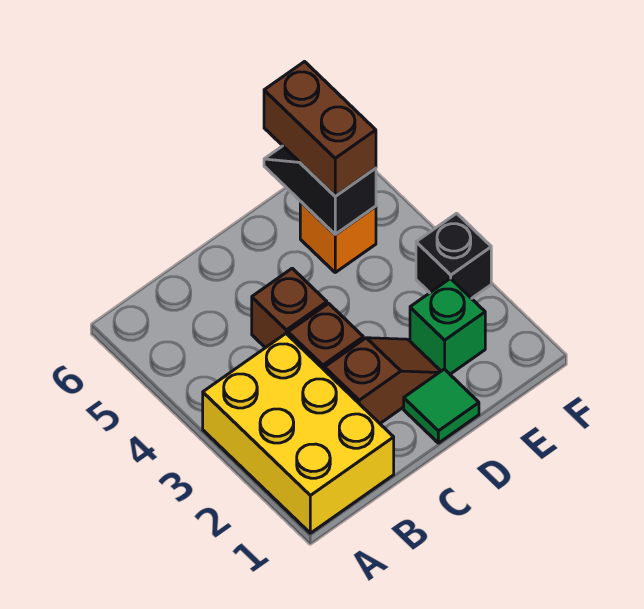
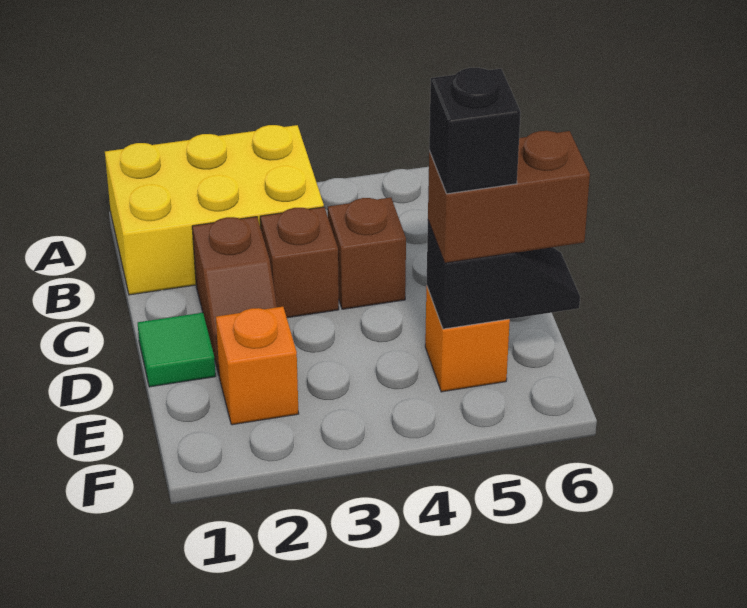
green brick E2 level 1 -> orange brick E2 level 1
black brick F3 level 1 -> black brick E5 level 4

